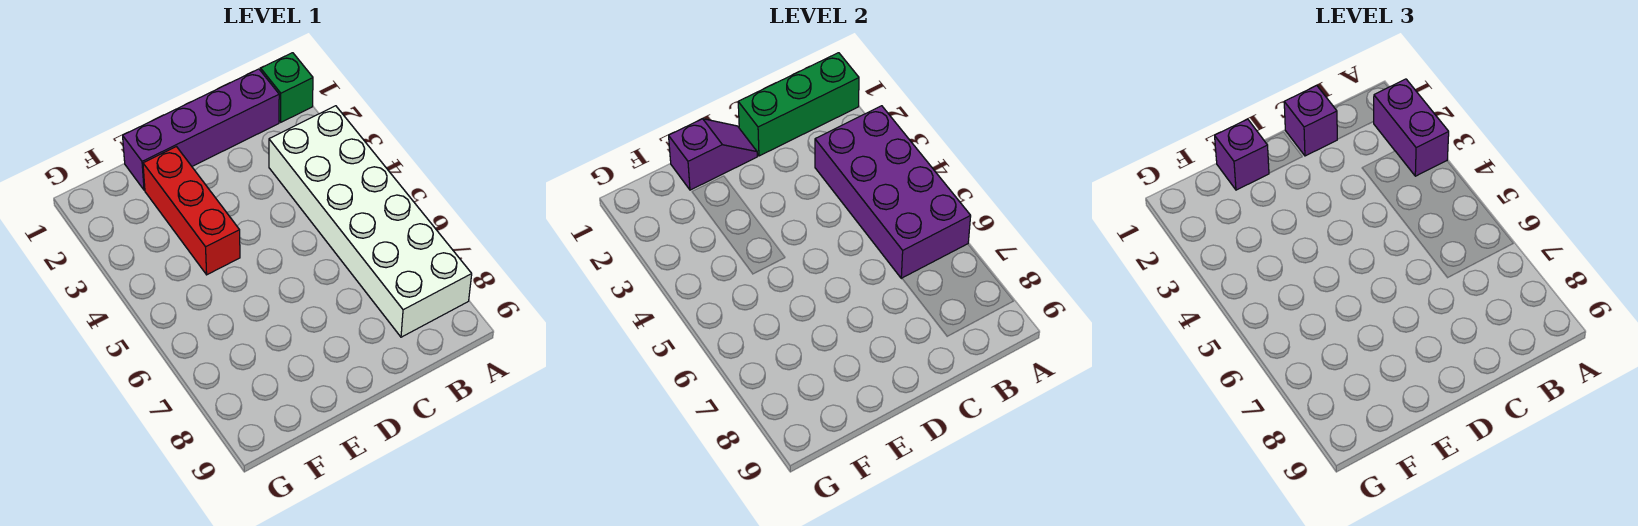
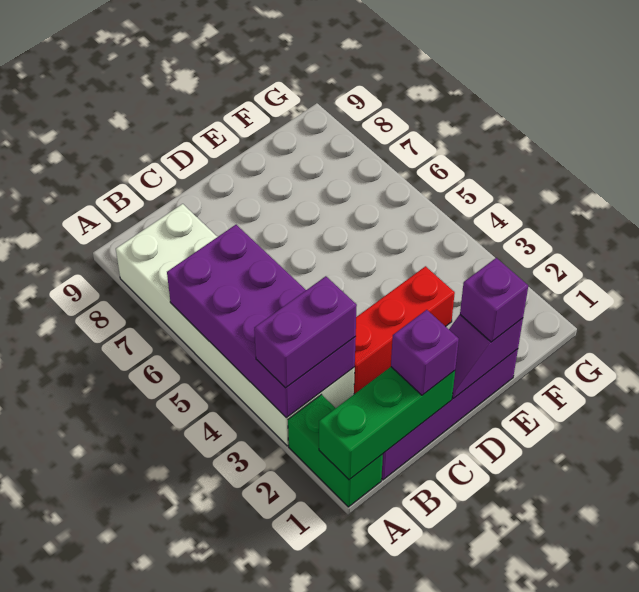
green brick A1 level 1 -> green brick A1:A2 level 1
purple brick A2:A3 level 3 -> purple brick A3:B3 level 3
red brick E2:E4 level 1 -> red brick C3:E3 level 1

